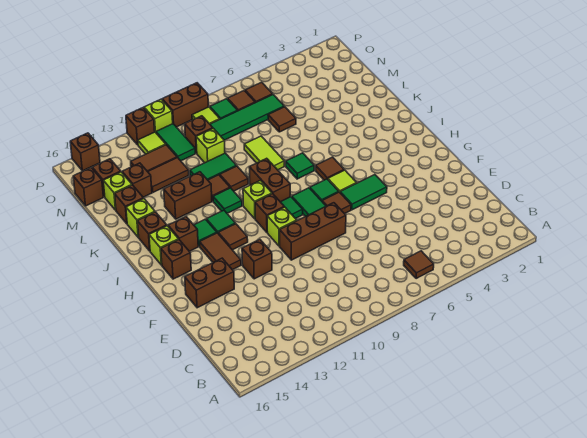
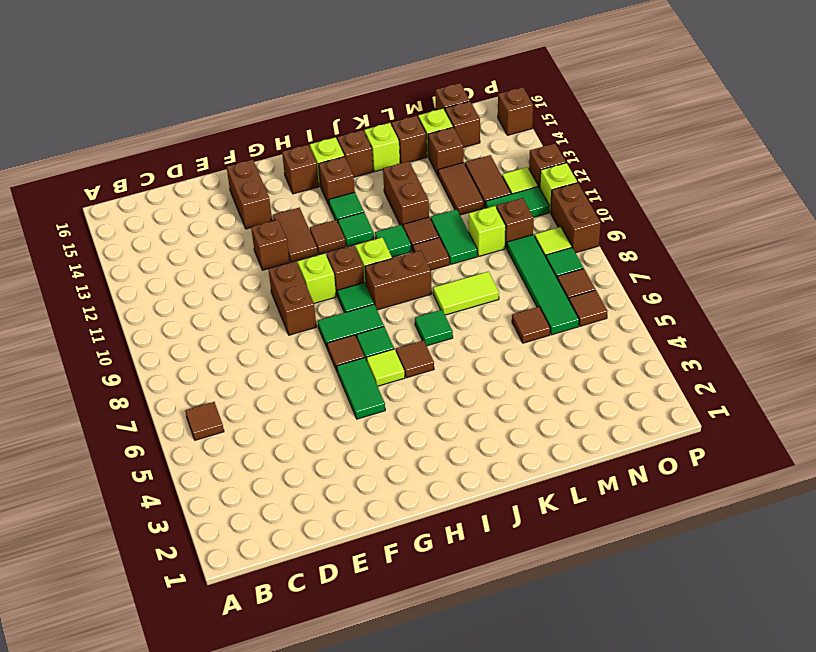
brown brick F8:F10 level 1 -> brown brick F9:F10 level 1
brown tile G13:H13 level 1 -> brown tile G12:G13 level 1

